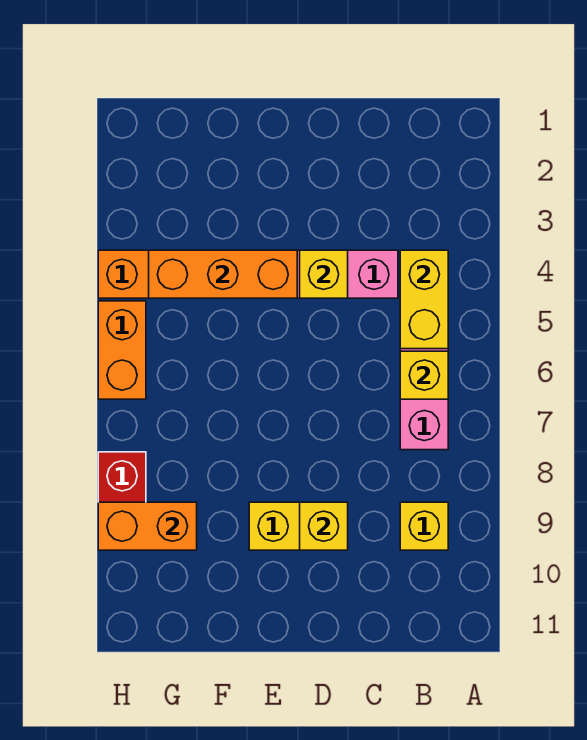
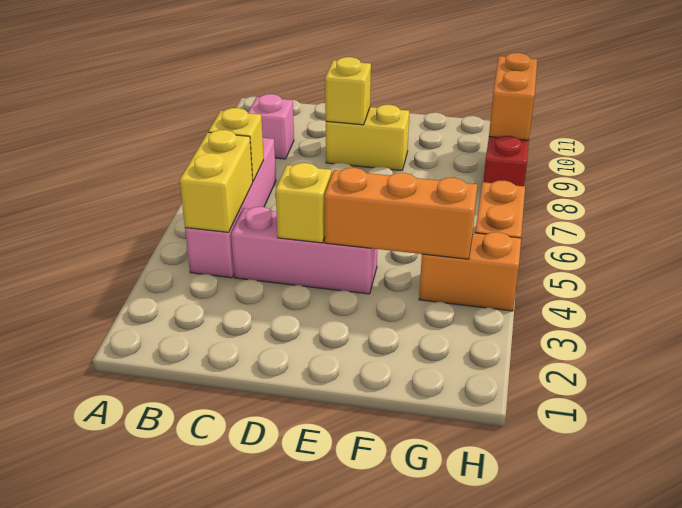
yellow brick B9 level 1 -> pink brick B9 level 1
orange brick G9:H9 level 2 -> orange brick H9:H10 level 2

